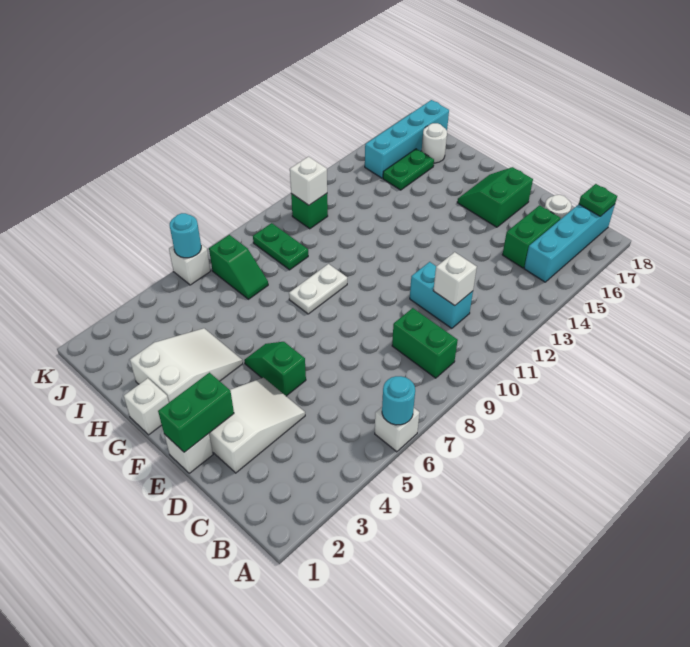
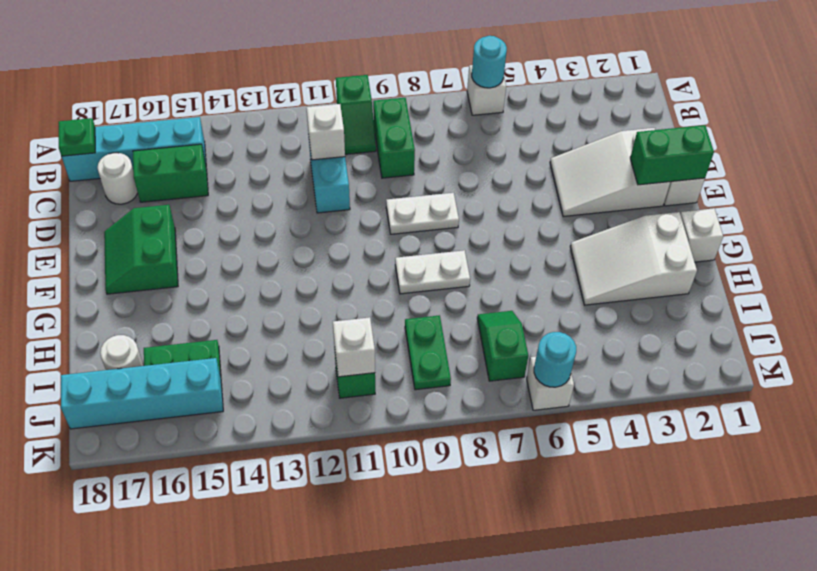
green slope E5:F5 level 1 top E -> green slope A10:B10 level 1 top A
none -> white plate E8:E9 level 1
green slope E16:F17 level 1 top E -> green slope E16:F17 level 1 top 16

